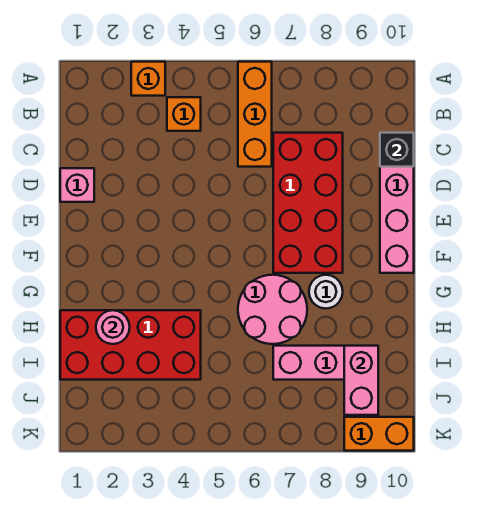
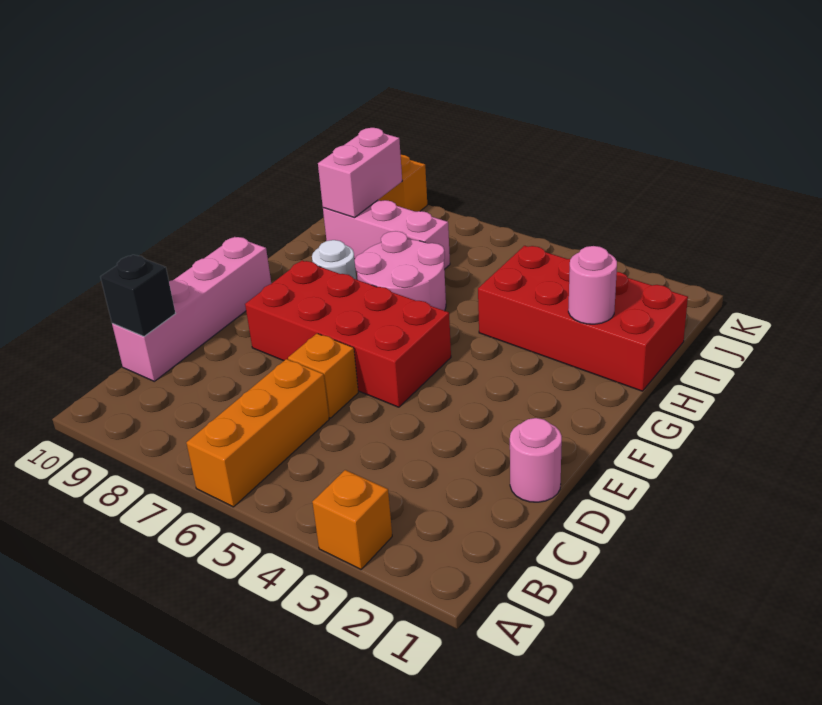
orange brick B4 level 1 -> orange brick D6 level 1
red brick C7:F8 level 1 -> red brick E5:F8 level 1
pink brick D1 level 1 -> pink round brick D1 level 1

